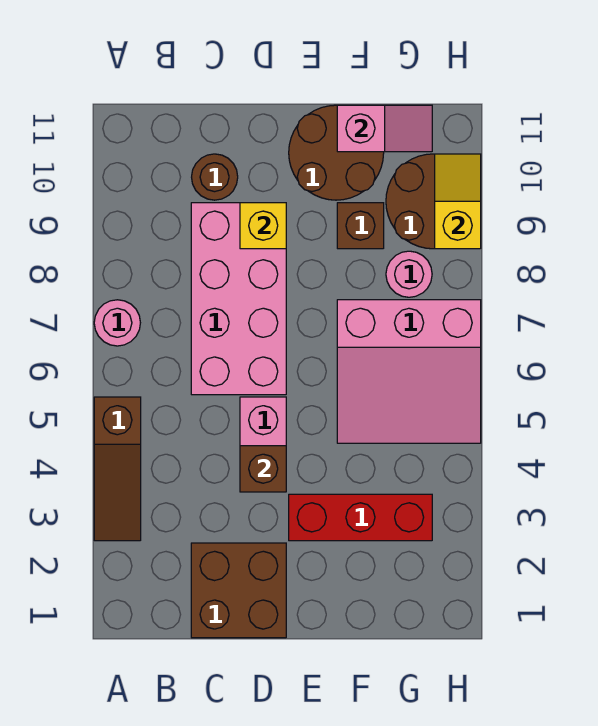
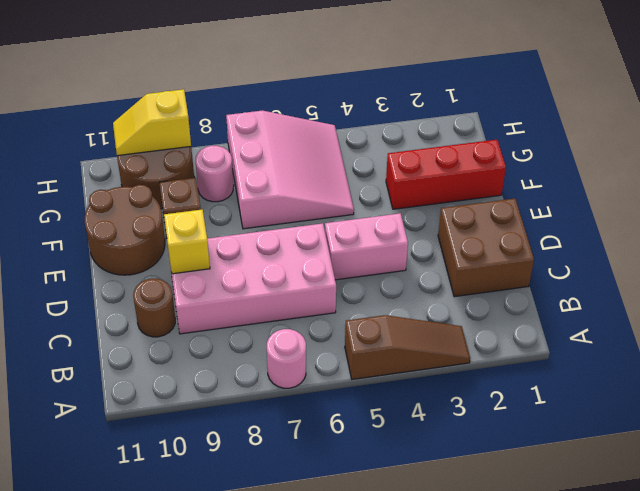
brown brick D4 level 2 -> none
red brick E3:G3 level 1 -> red brick F1:F3 level 1
pink slope F11:G11 level 2 top F -> none

